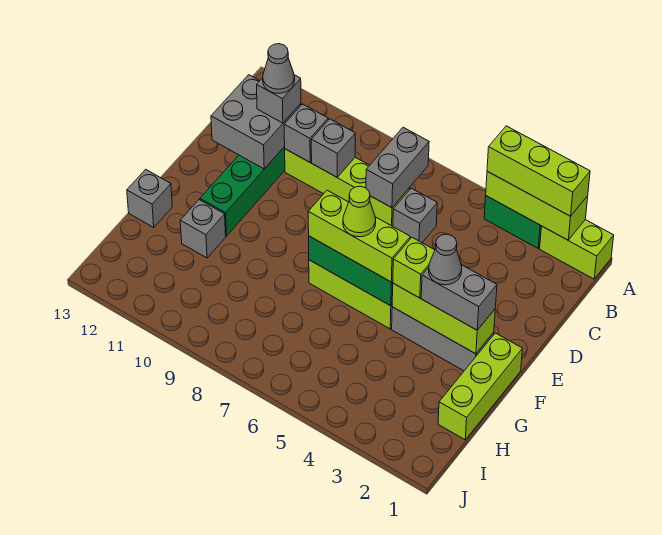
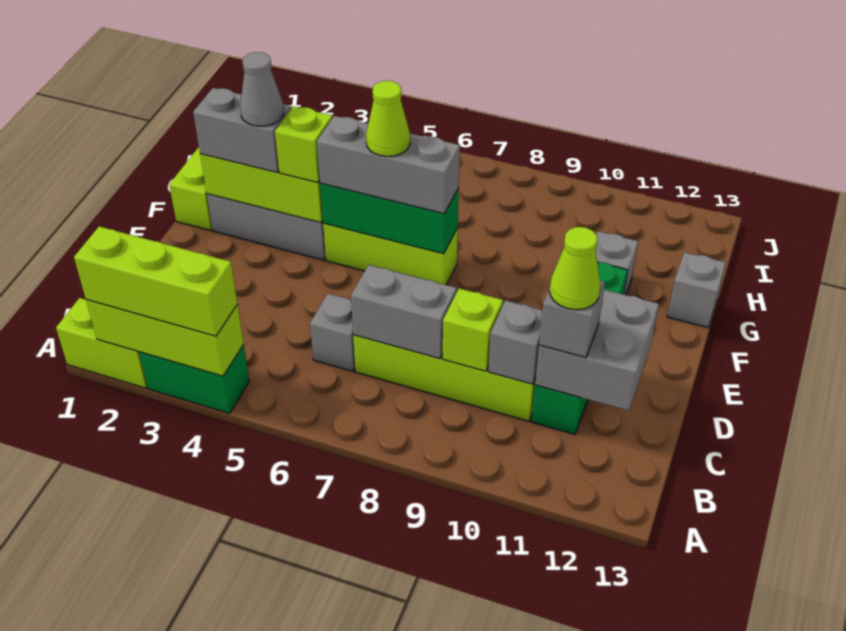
grey brick B7:C7 level 2 -> grey brick C7:C8 level 2
grey brick C9 level 2 -> lime brick C9 level 2
grey cone C11 level 4 -> lime cone C11 level 4
lime brick F5:F7 level 3 -> grey brick F5:F7 level 3

